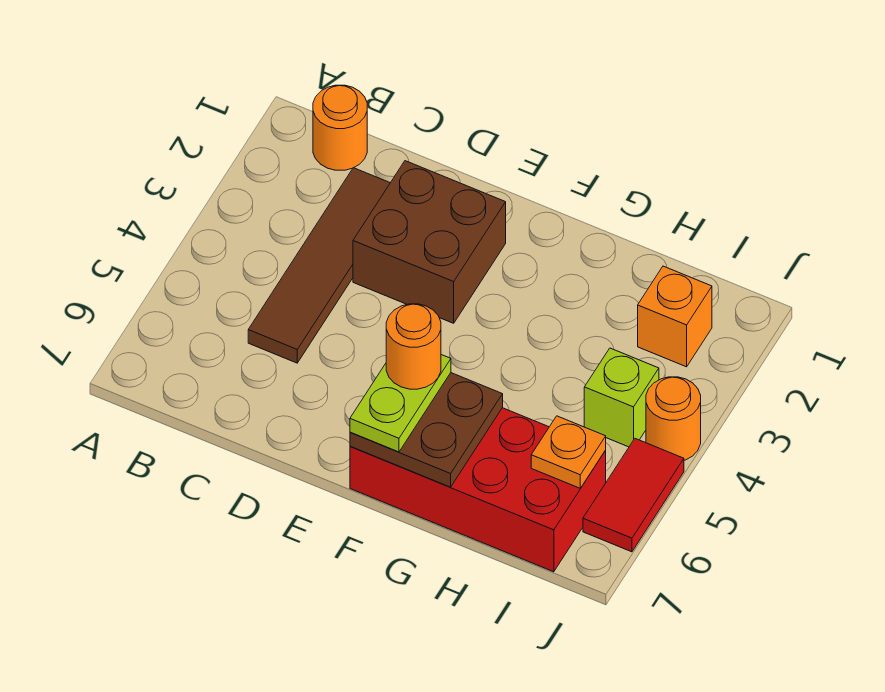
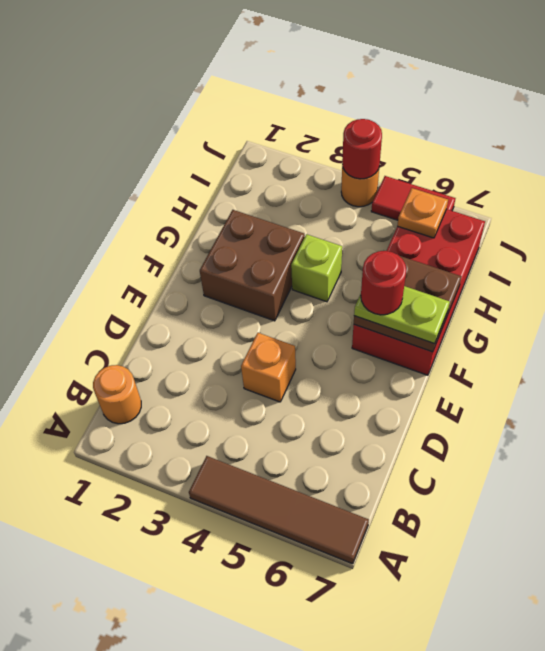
brown tile C2:C5 level 1 -> brown tile A4:A7 level 1
brown brick D2:E3 level 1 -> brown brick F2:G3 level 1
orange round brick F6 level 4 -> red round brick F6 level 4
orange brick I2 level 1 -> orange brick D4 level 1
lime brick I4 level 1 -> lime brick G4 level 1
none -> red round brick J4 level 2

